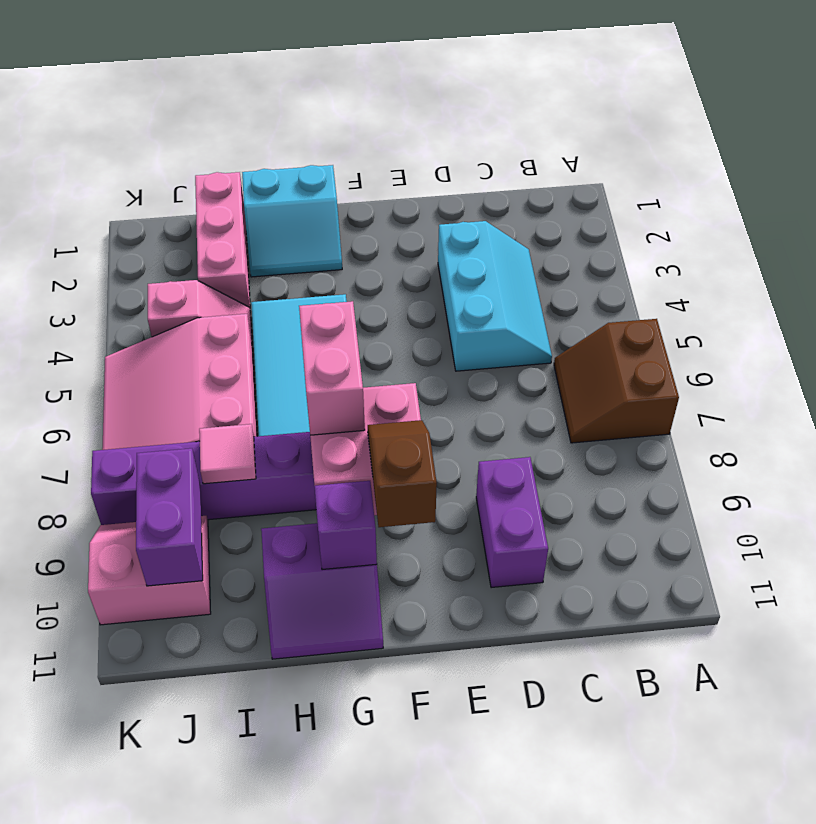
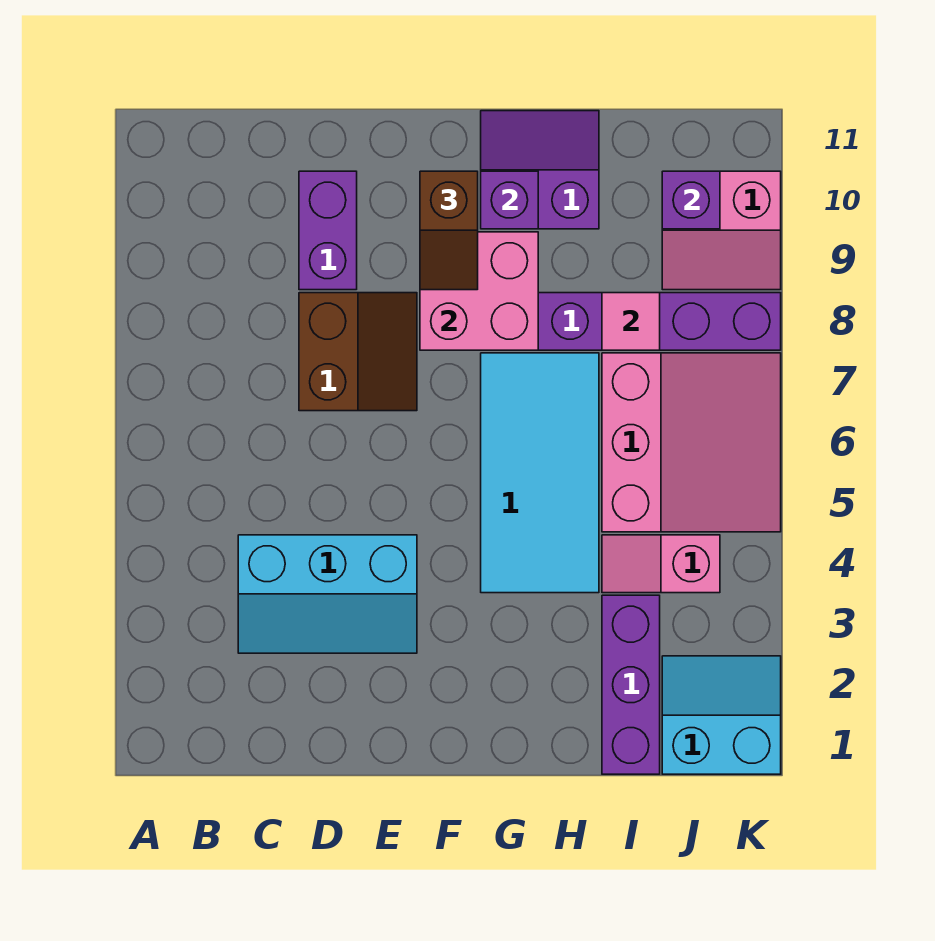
brown slope A6:B7 level 1 top A -> brown slope D7:E8 level 1 top D
cyan slope C3:D5 level 1 top D -> cyan slope C3:E4 level 1 top 4
cyan slope G1:H2 level 1 top 1 -> cyan slope J1:K2 level 1 top 1
pink brick G7:G8 level 3 -> none
pink brick I1:I3 level 1 -> purple brick I1:I3 level 1
purple brick J9:J10 level 2 -> purple brick J10 level 2

